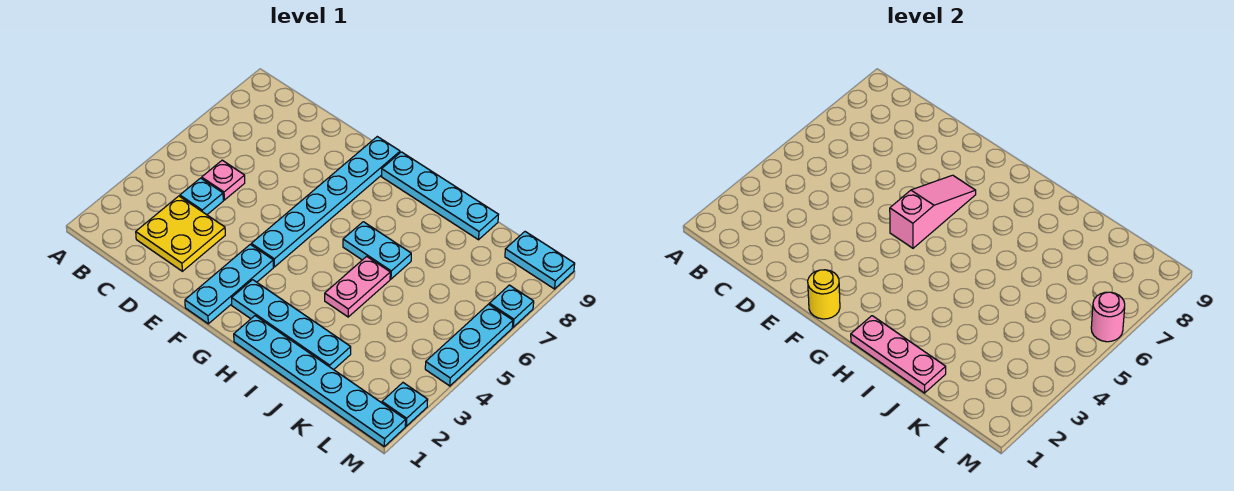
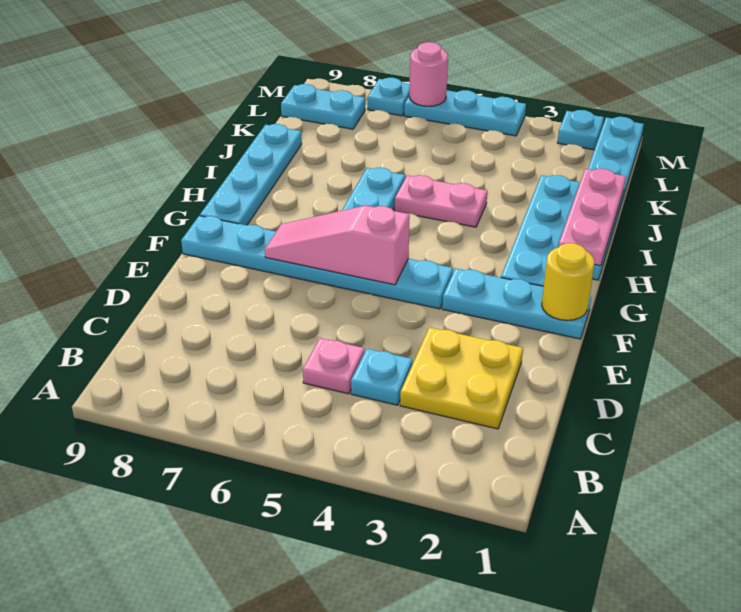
cyan plate L9:M9 level 1 -> cyan plate L8:L9 level 1

